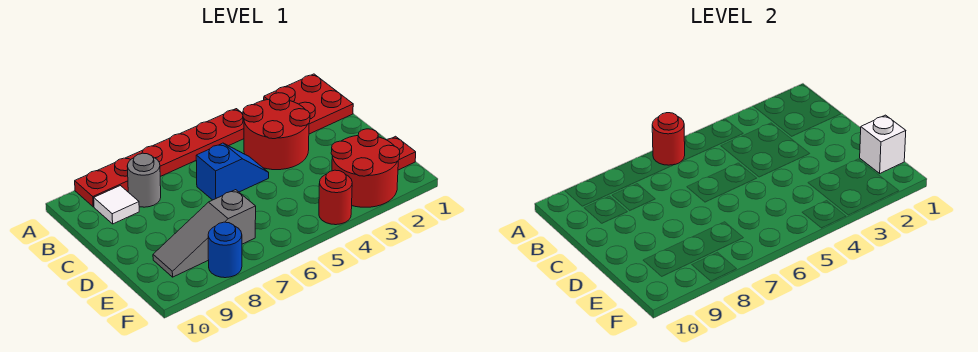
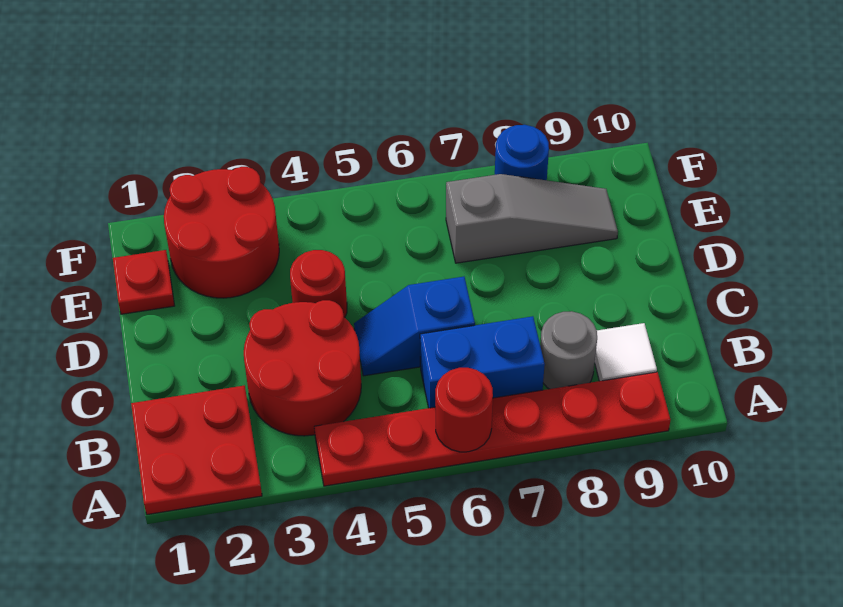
none -> blue brick B6:B7 level 1
white brick E1 level 2 -> none
red round brick F4 level 1 -> red round brick D4 level 1

